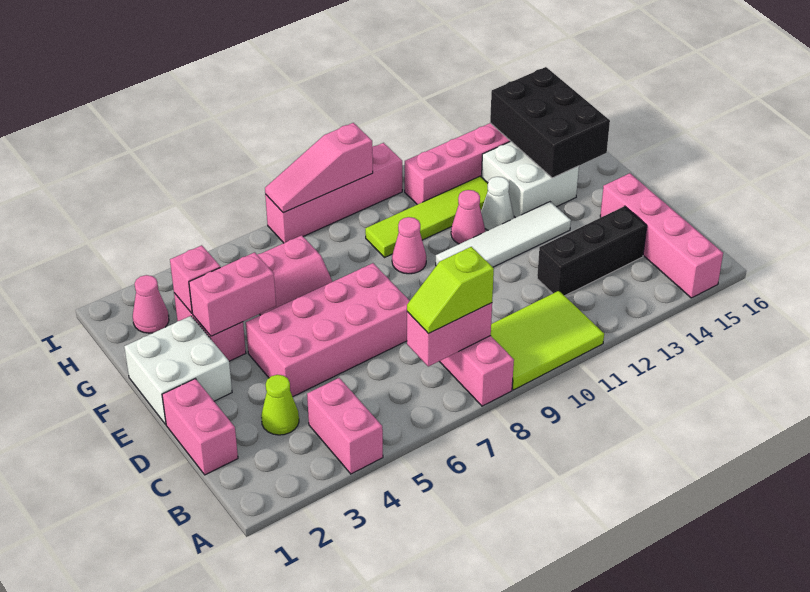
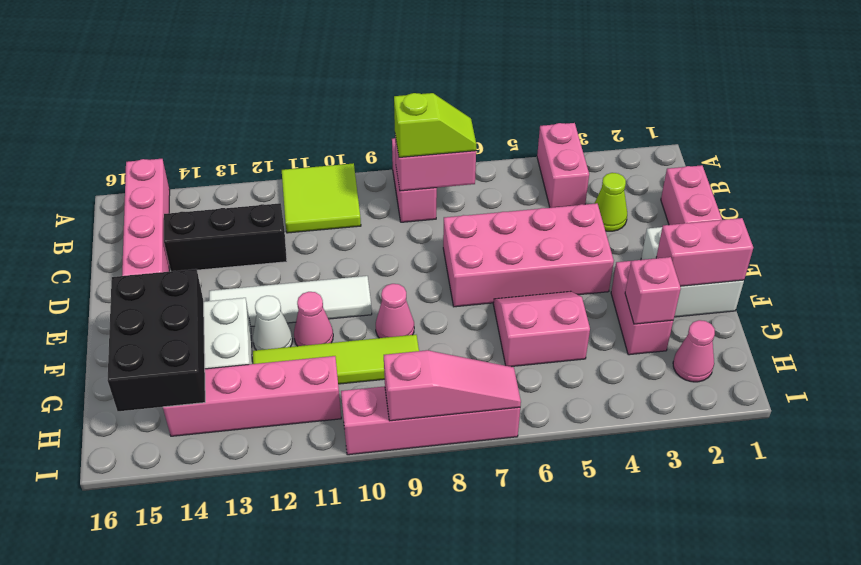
lime tile A9:B11 level 1 -> lime tile A10:B11 level 1
pink brick F3:F4 level 2 -> pink brick F1:F2 level 2

